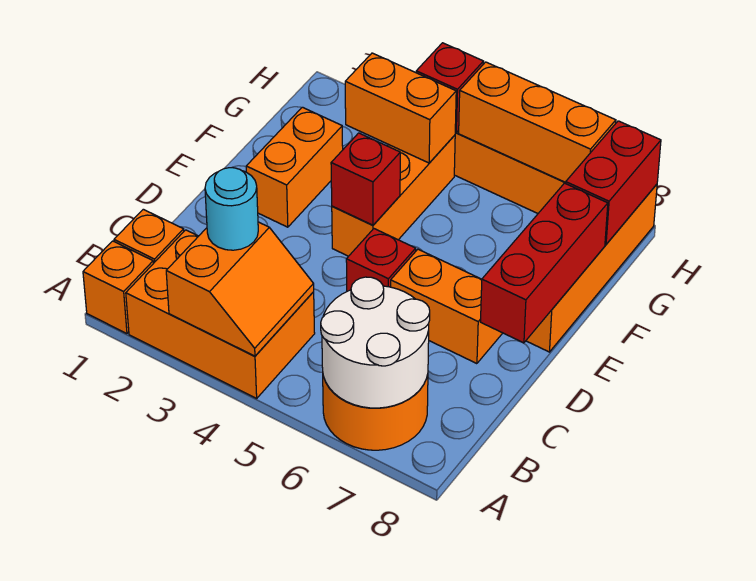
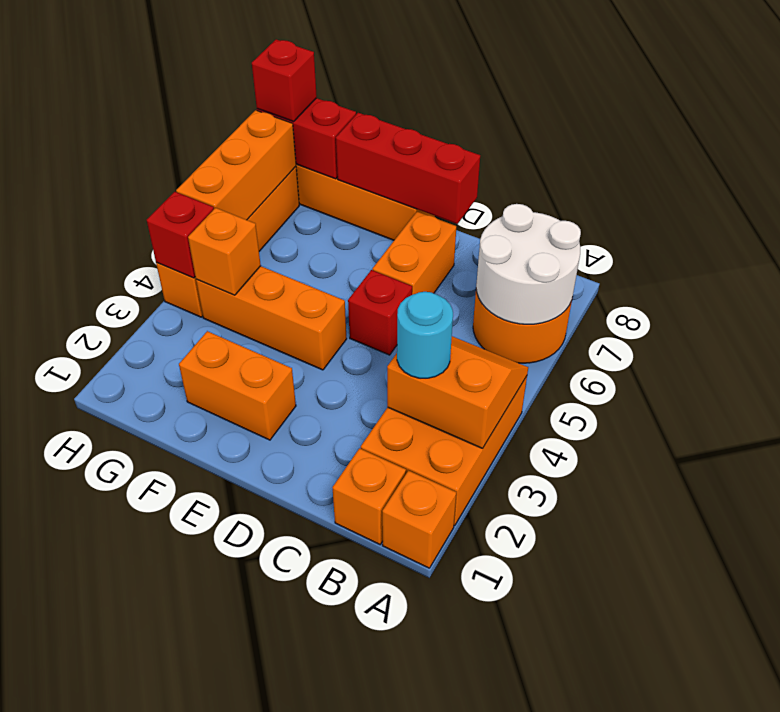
red brick E4 level 2 -> red brick H8 level 3
orange brick G3:G4 level 2 -> orange brick G4 level 2

